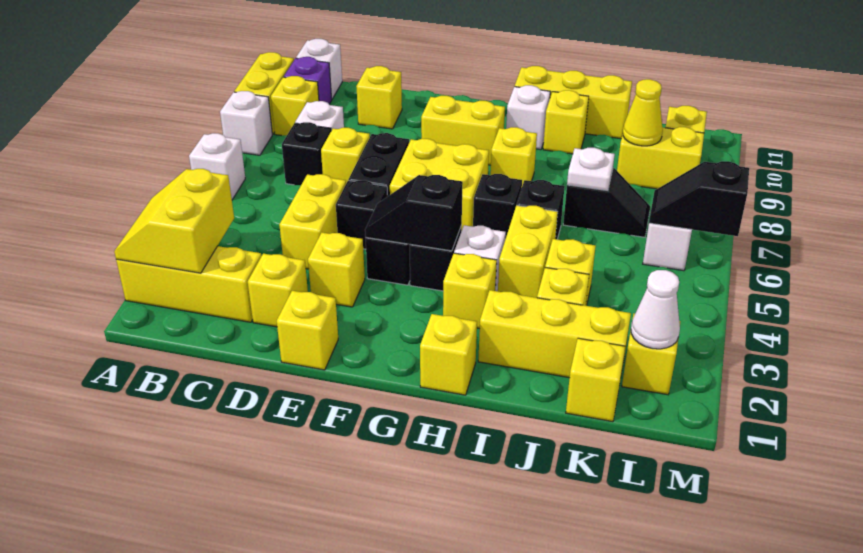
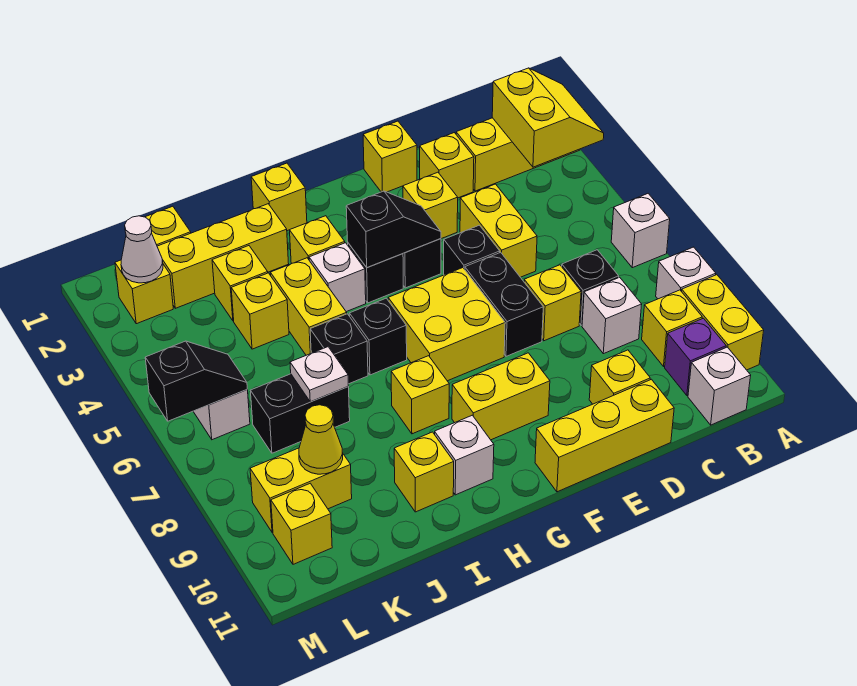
yellow brick H11:J11 level 1 -> yellow brick D11:F11 level 1
black slope J7:K7 level 1 top J -> black brick J7:K7 level 1

